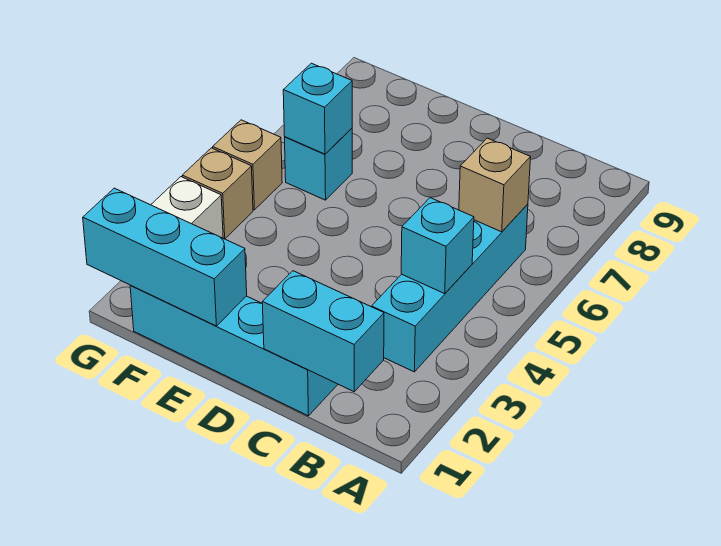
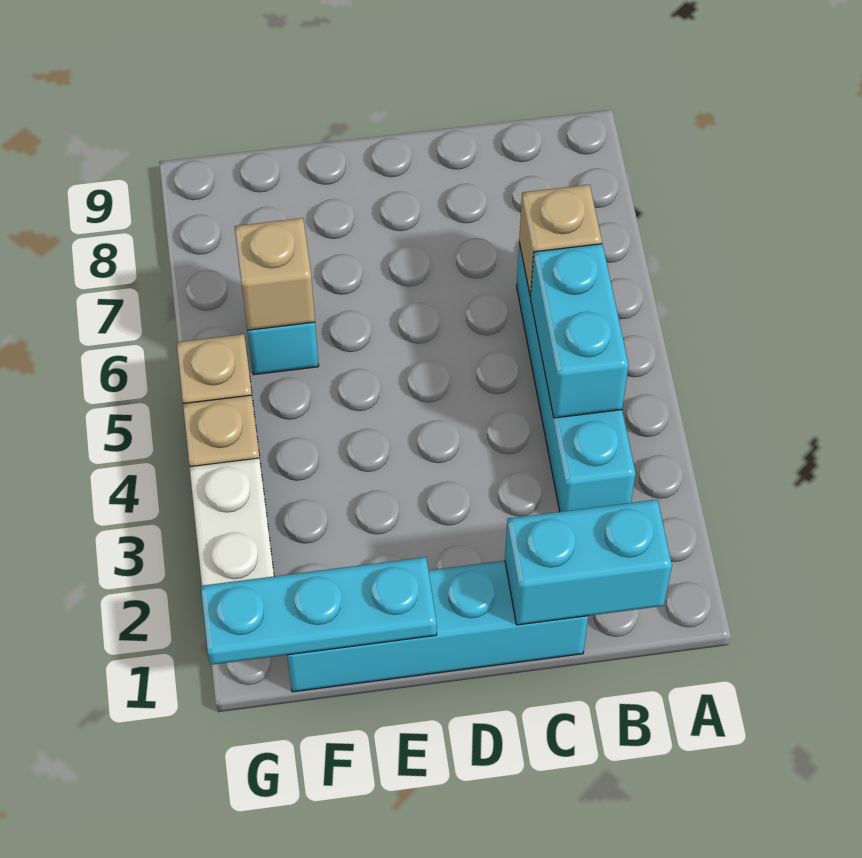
cyan brick B4 level 2 -> cyan brick B4:B5 level 2
cyan brick E1:G1 level 2 -> cyan plate E1:G1 level 2
cyan brick F6 level 2 -> tan brick F6 level 2

